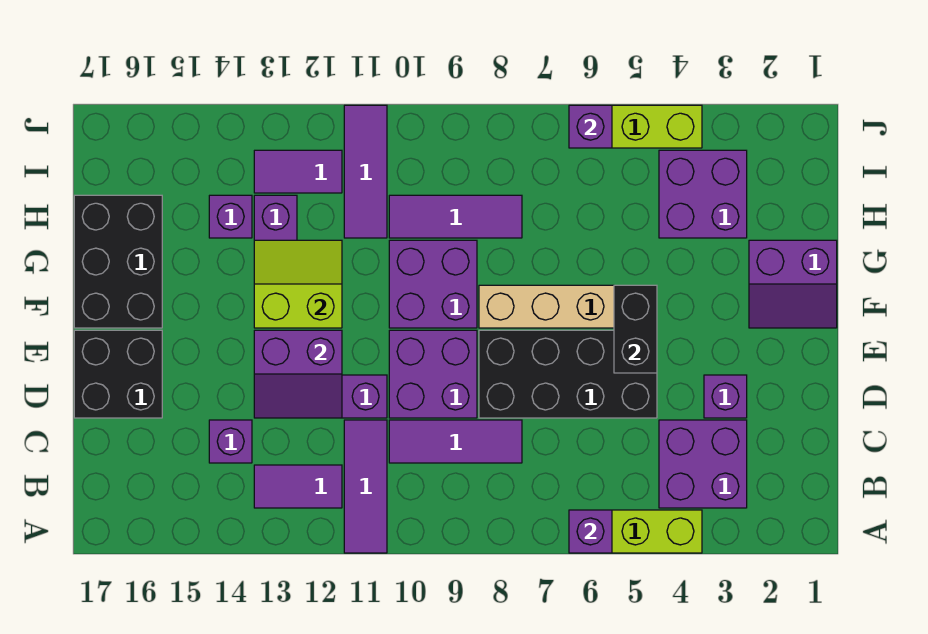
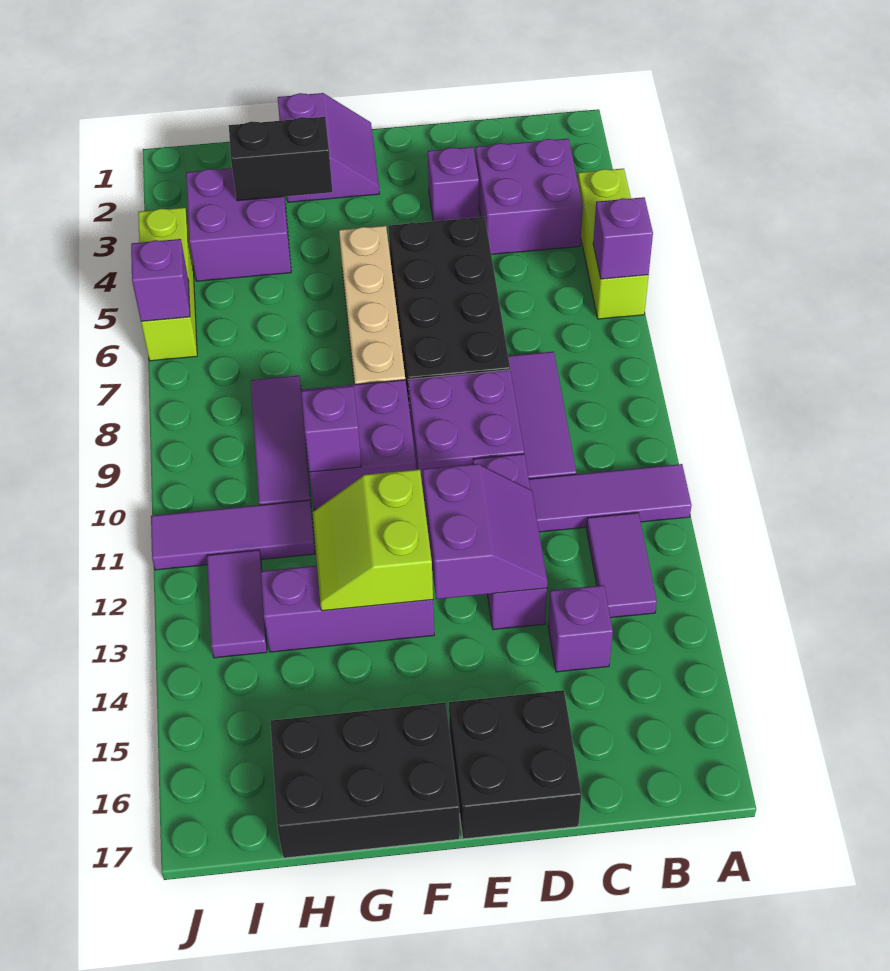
black brick E5:F5 level 2 -> black brick G3:H3 level 2
purple brick H14 level 1 -> purple brick G10 level 2

